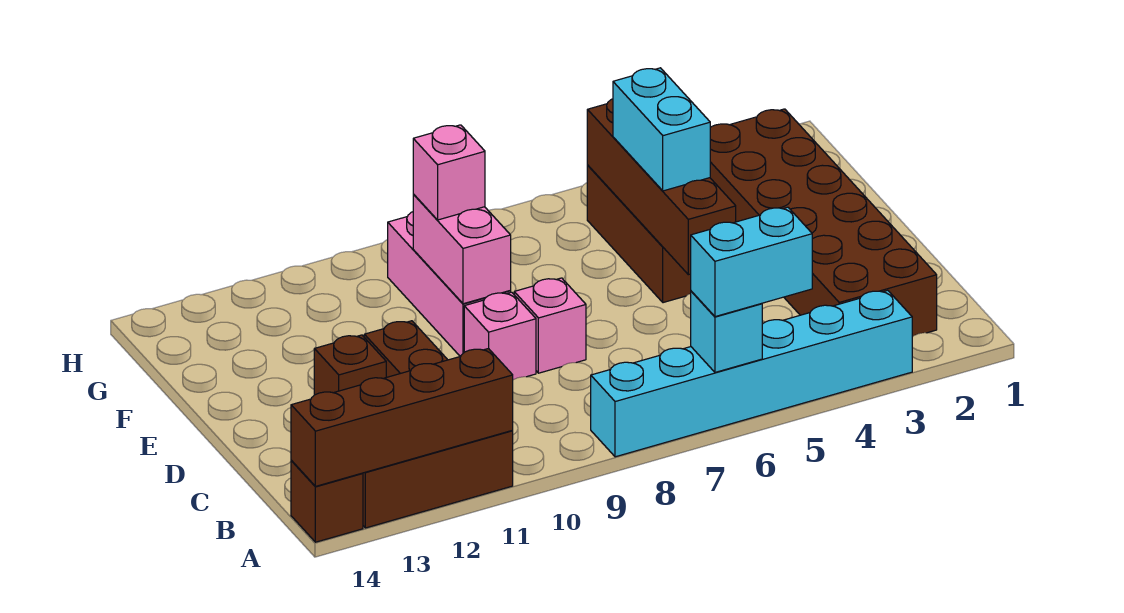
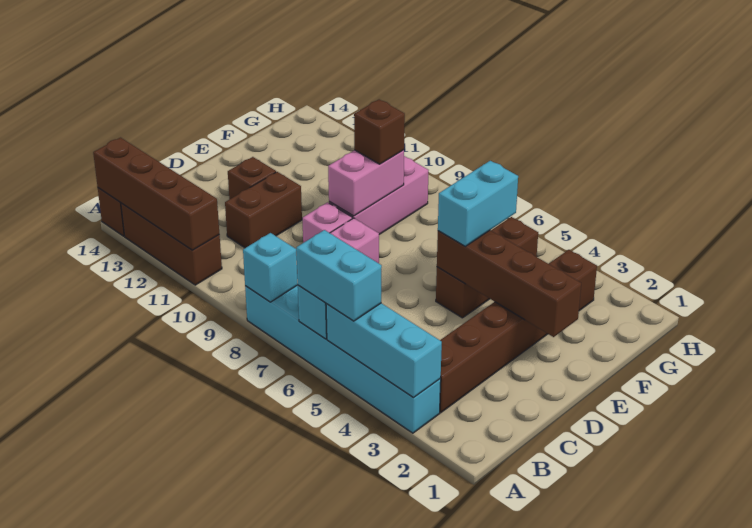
none -> cyan brick A3:A5 level 2
none -> cyan brick A8 level 2
brown brick B2:G3 level 1 -> brown brick B3:G3 level 1
brown brick D5:G5 level 2 -> brown brick E2:E5 level 2
pink brick F9 level 3 -> brown brick F9 level 3

